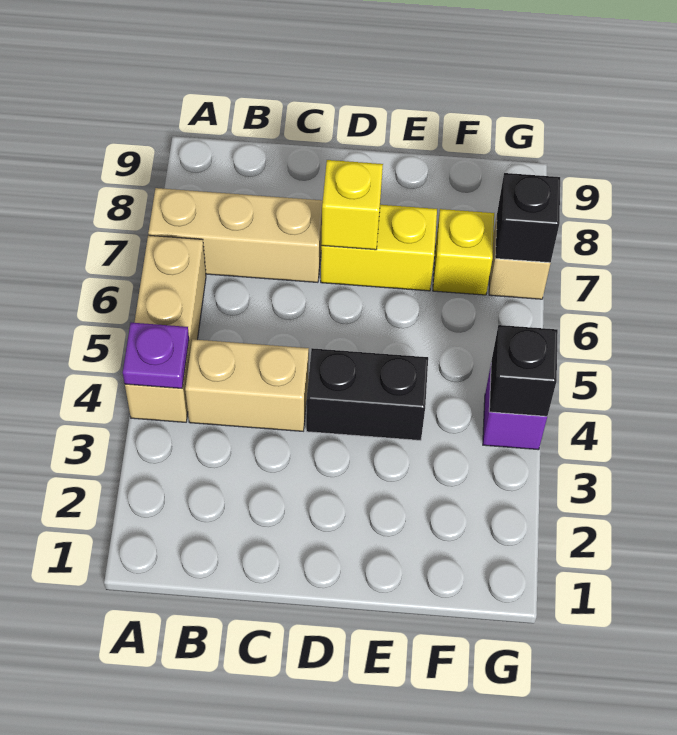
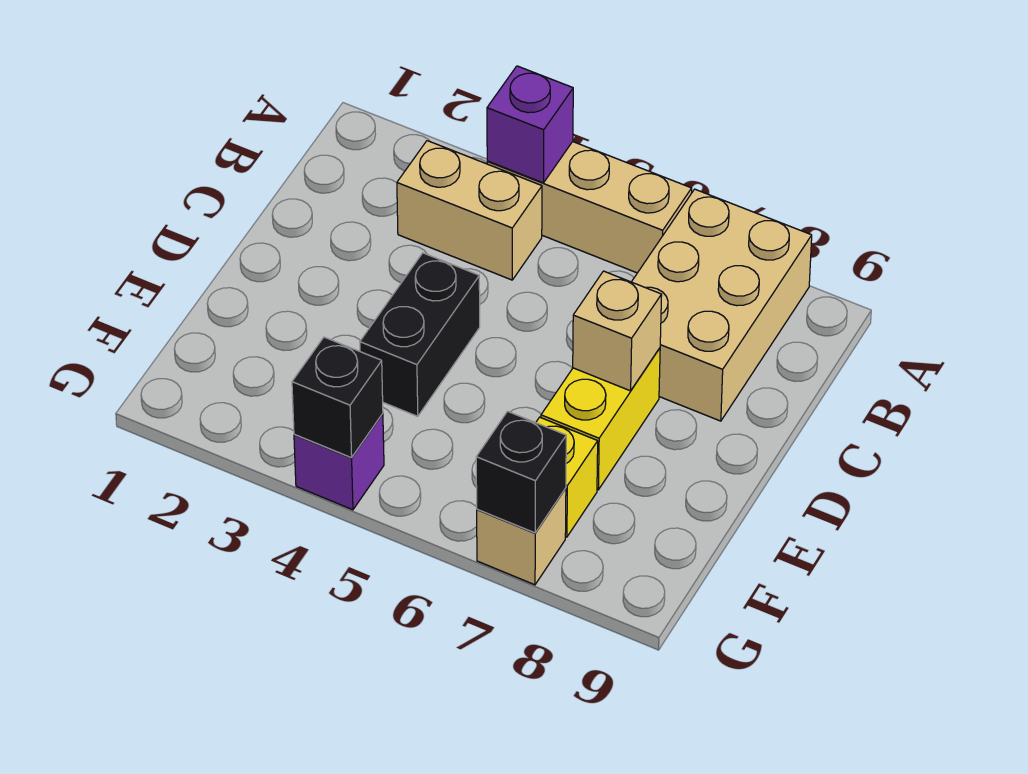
purple plate A4 level 2 -> purple brick A4 level 2
tan brick A7:C7 level 1 -> tan brick A7:C8 level 1
tan brick B4:C4 level 1 -> tan brick B3:B4 level 1
yellow brick D7 level 2 -> tan brick D7 level 2

